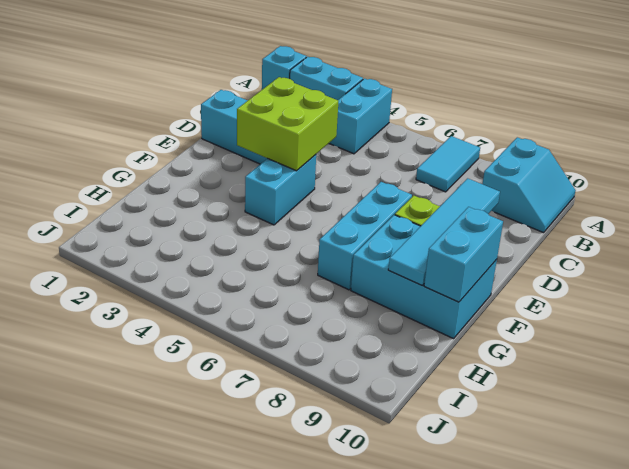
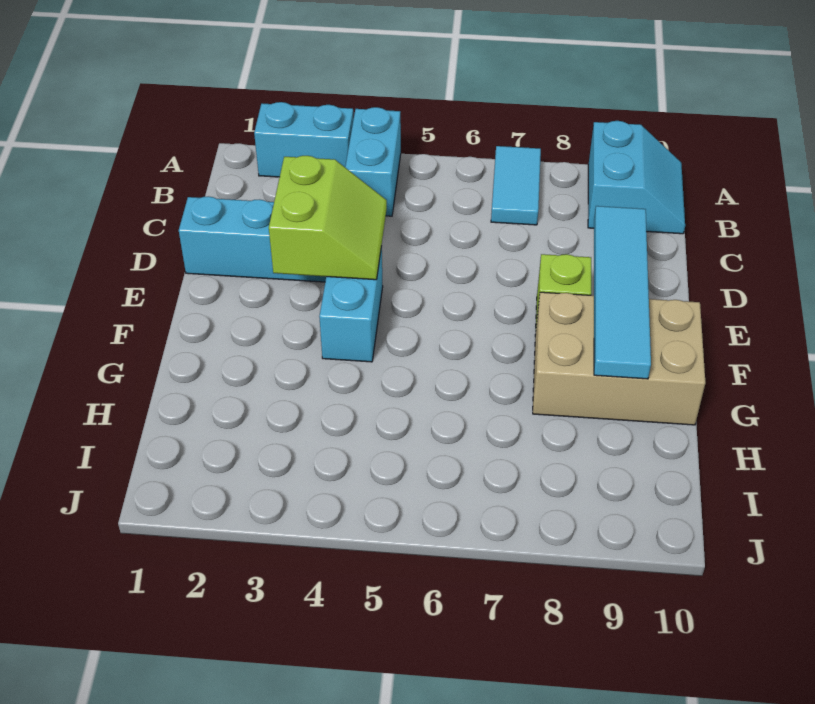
cyan brick A1 level 1 -> none
lime brick D3:E4 level 2 -> lime slope D3:E4 level 2 top 3
cyan brick E7:G7 level 1 -> none
cyan brick F8:G10 level 1 -> tan brick F8:G10 level 1
cyan brick F10:G10 level 2 -> none

